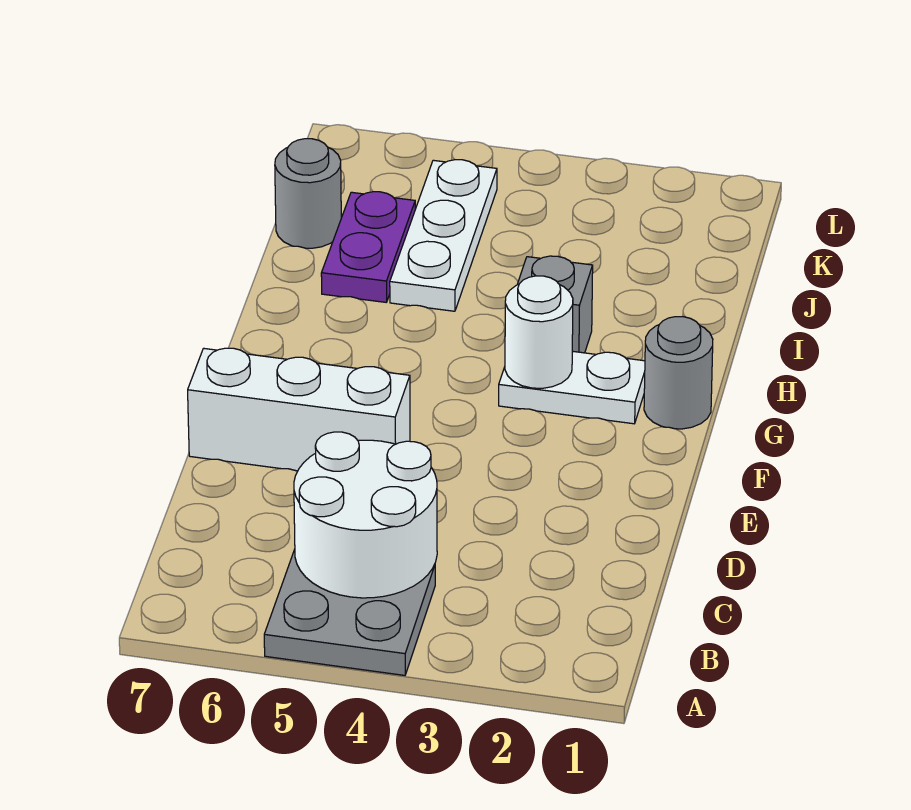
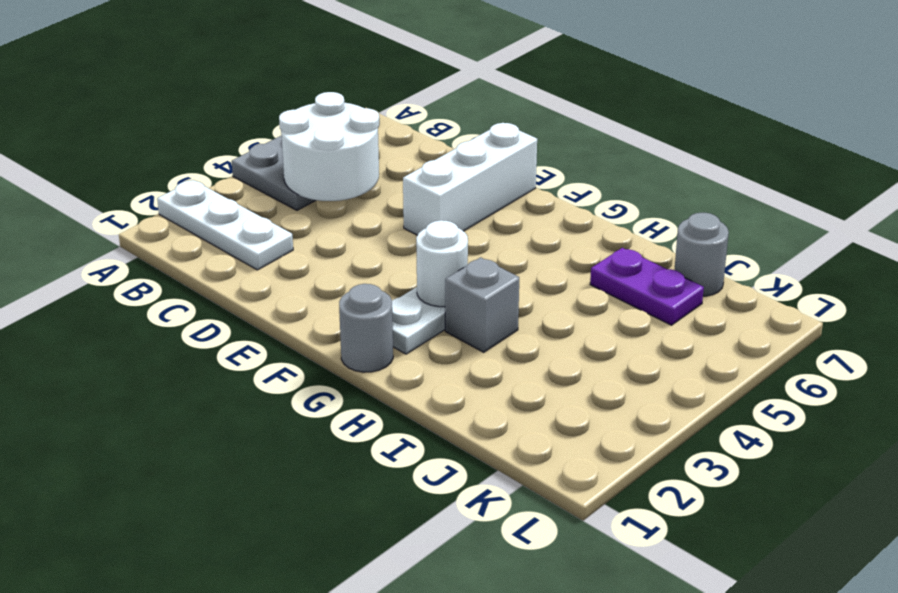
white plate I5:K5 level 1 -> white plate A2:C2 level 1

